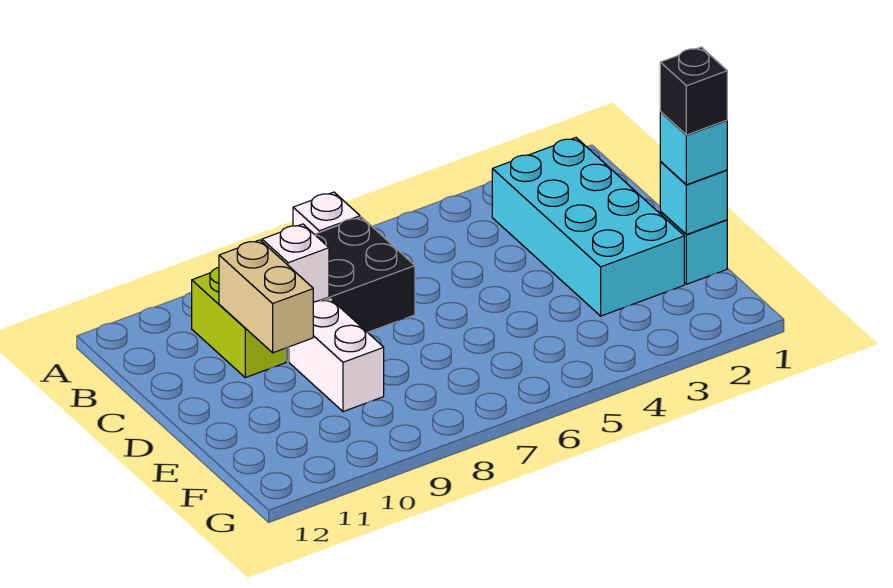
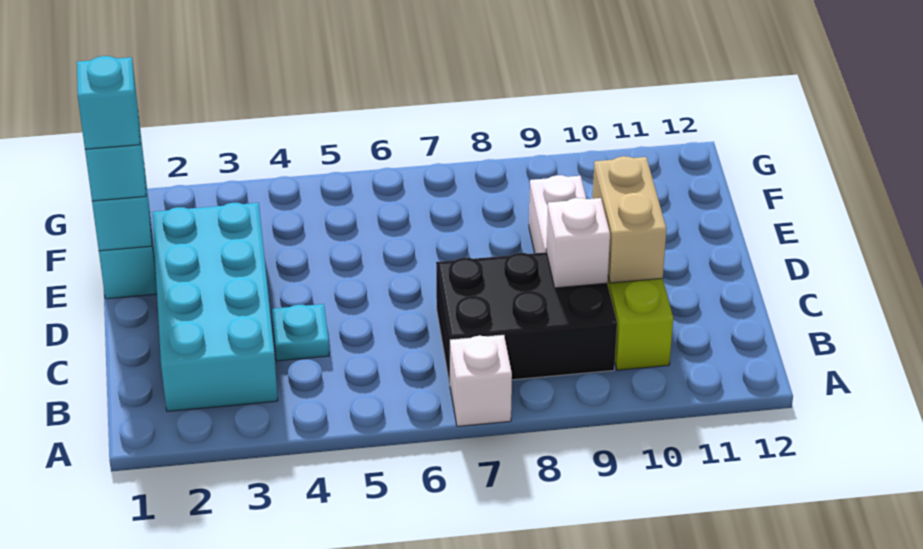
none -> cyan plate C4 level 1
black brick E1 level 4 -> cyan brick E1 level 4

